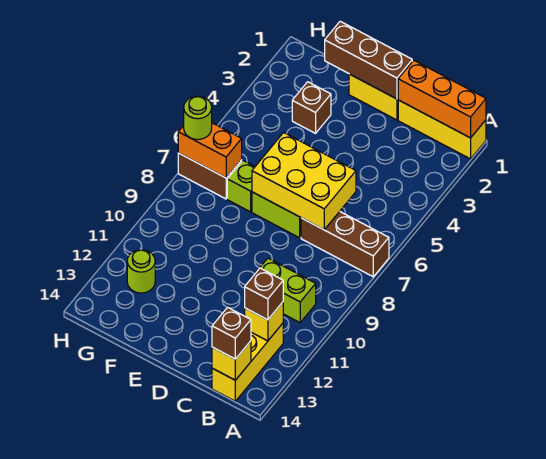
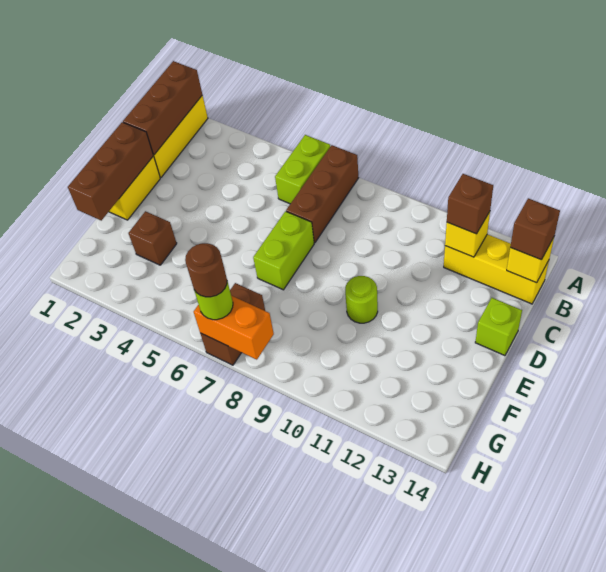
orange brick A1:C1 level 2 -> brown brick A1:C1 level 2
lime brick B10:C10 level 1 -> lime brick A6:B6 level 1
yellow brick C6:E7 level 2 -> none
lime brick F7 level 1 -> lime brick D14 level 1
orange brick G7:H7 level 2 -> orange brick H7:H8 level 2
lime round brick G12 level 1 -> lime round brick E10 level 1
none -> brown round brick H7 level 4

